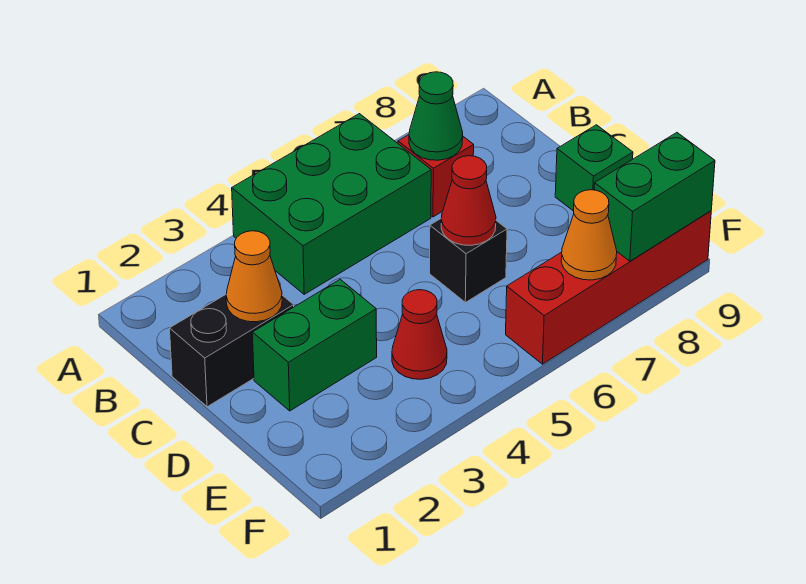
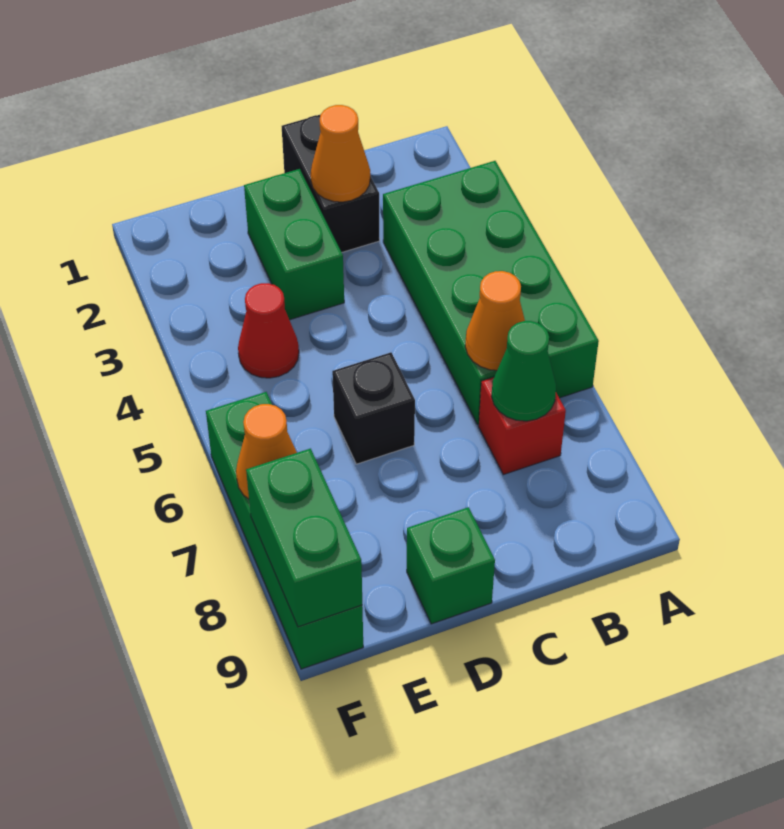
green brick A4:B6 level 1 -> green brick A3:B6 level 1
none -> orange cone B6 level 2
red cone D6 level 2 -> none
red brick F6:F9 level 1 -> green brick F6:F9 level 1

